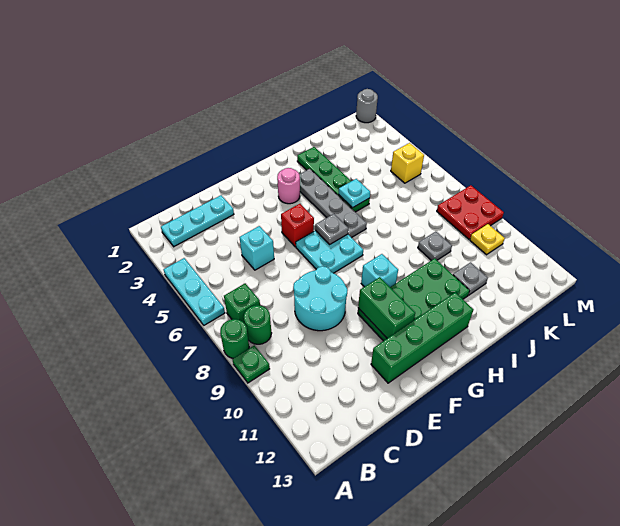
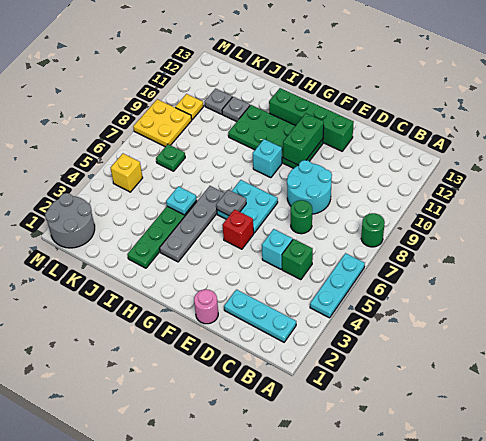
green plate A9 level 1 -> green plate K7 level 1
green brick B7 level 1 -> green brick C5 level 1
green round brick B8 level 1 -> green round brick D7 level 1
pink round brick G3 level 1 -> pink round brick E1 level 1
grey plate J9 level 1 -> grey plate K11 level 1
red plate L8:M9 level 1 -> yellow plate L8:M9 level 1
grey round brick M1 level 1 -> grey round brick L1:M2 level 1

